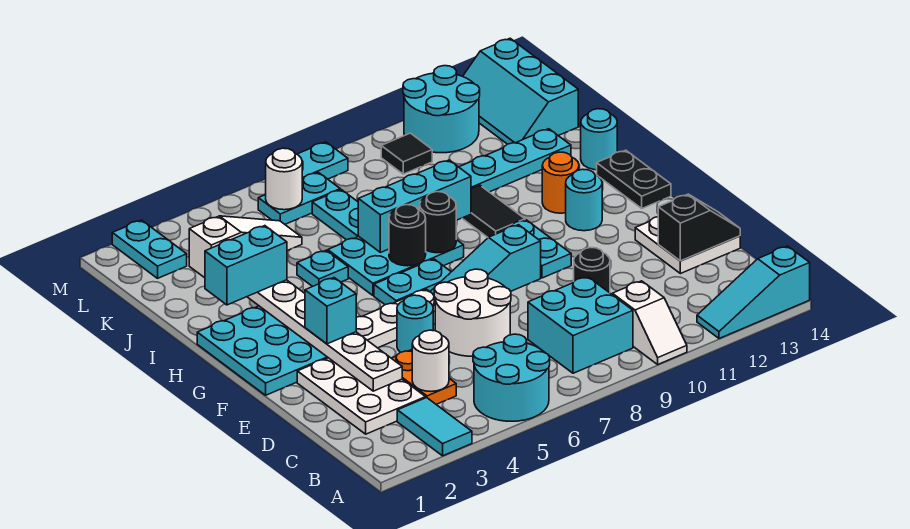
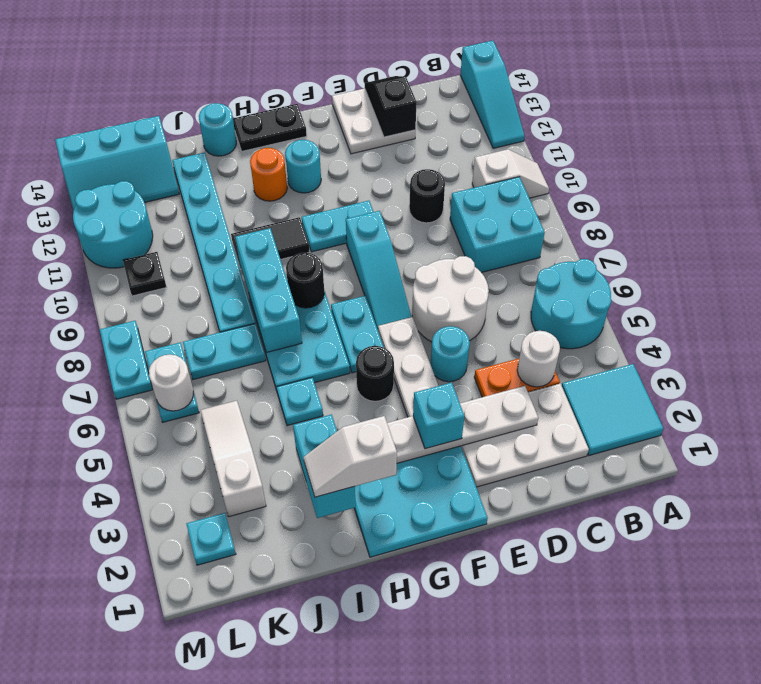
cyan tile A3:B3 level 1 -> cyan tile A2:B3 level 1
none -> white slope H2:I2 level 4 top H
black round brick H7 level 2 -> black round brick G5 level 1
cyan plate L2:M2 level 1 -> cyan plate L2 level 1
black tile L10 level 1 -> black plate L10 level 1

